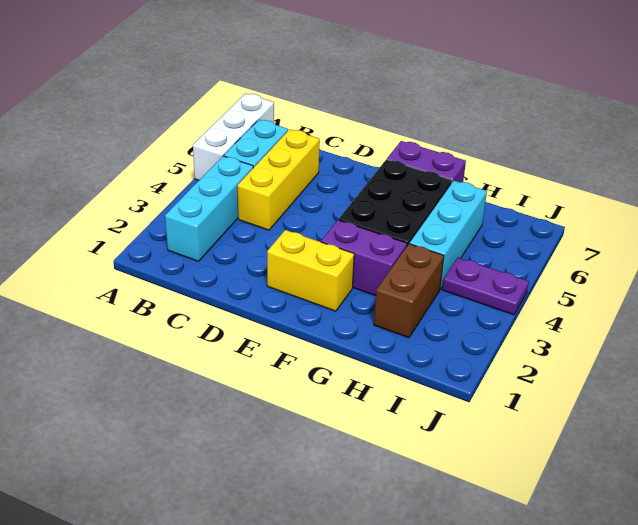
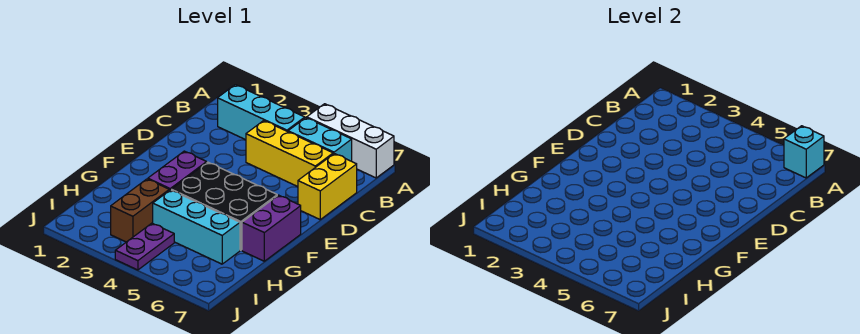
none -> cyan brick A7 level 2
yellow brick E2:F2 level 1 -> yellow brick C7:D7 level 1
brown brick H2:H3 level 1 -> brown brick H3:I3 level 1

